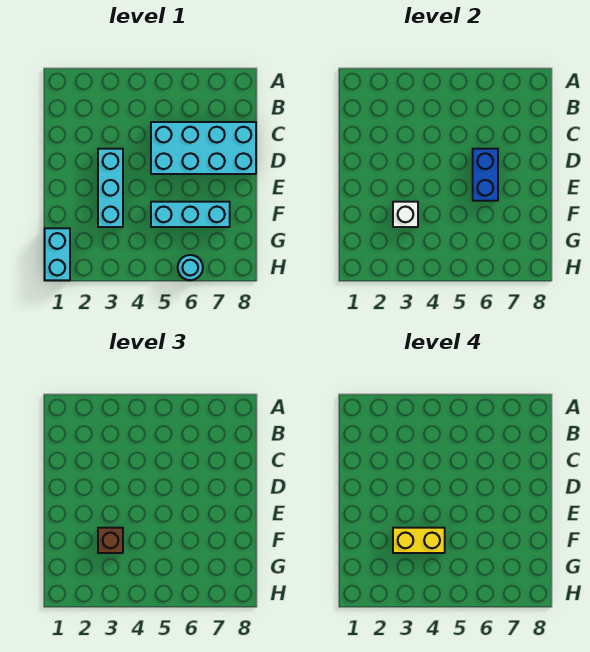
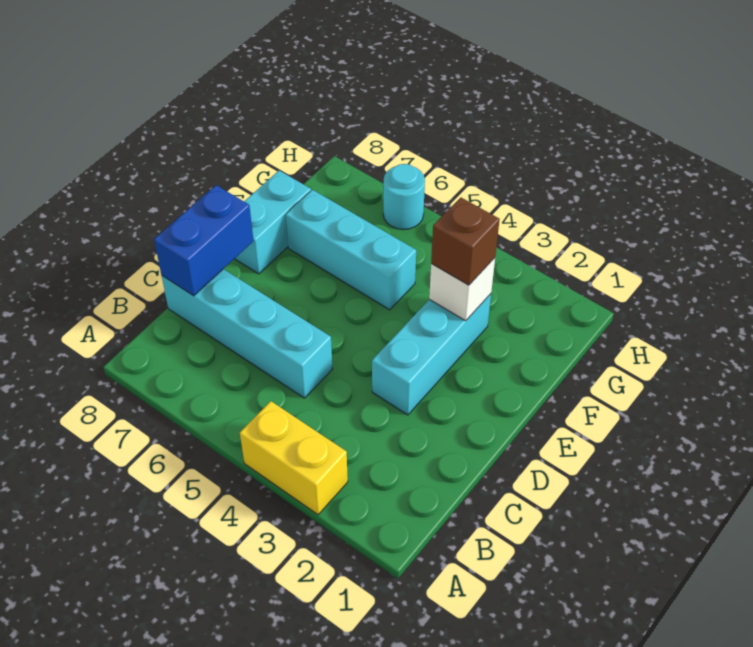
cyan brick C5:D8 level 1 -> cyan brick C5:C8 level 1
blue brick D6:E6 level 2 -> blue brick C8:D8 level 2
yellow brick F3:F4 level 4 -> yellow brick A3:A4 level 1
cyan brick G1:H1 level 1 -> cyan brick E8:F8 level 1

